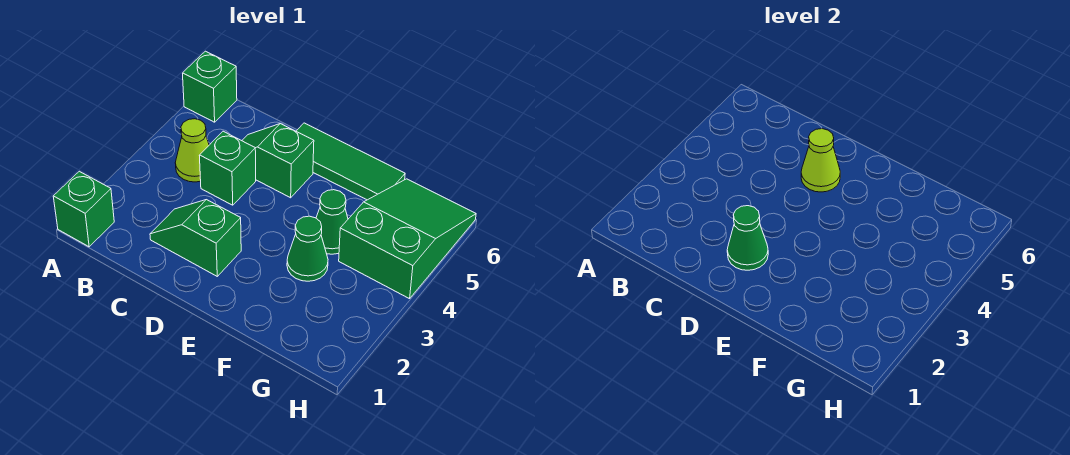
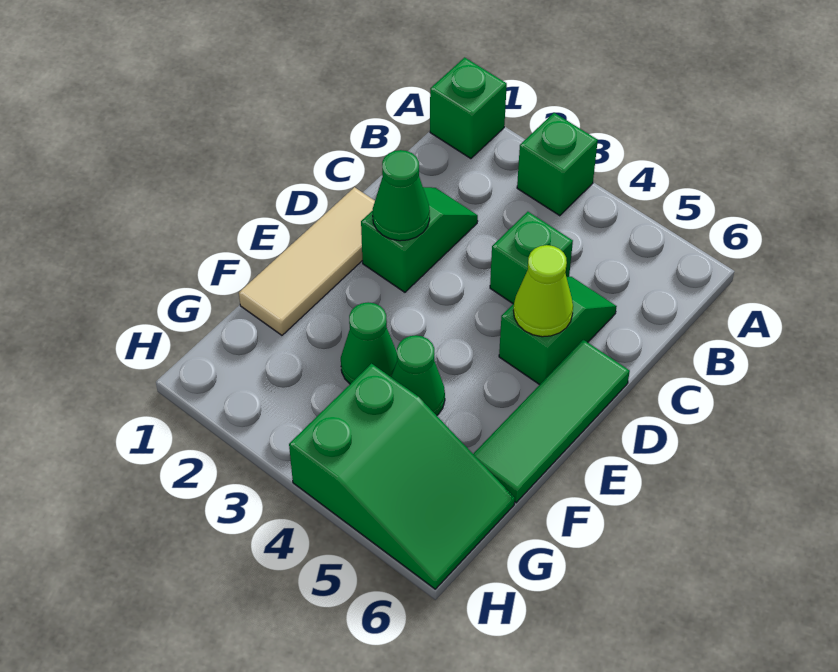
green brick A6 level 1 -> green brick A3 level 1
lime cone B4 level 1 -> none
none -> tan tile D1:F1 level 1

